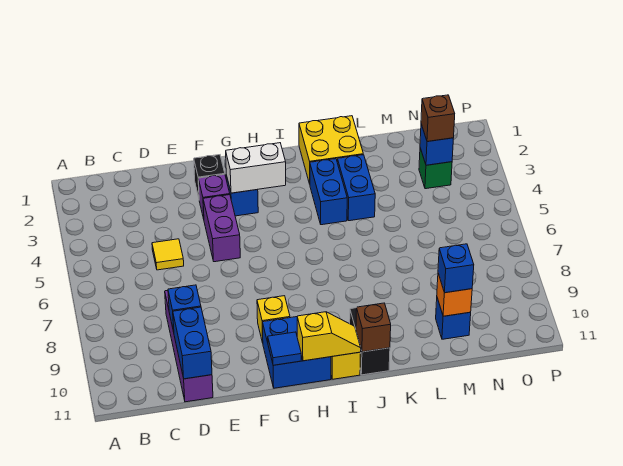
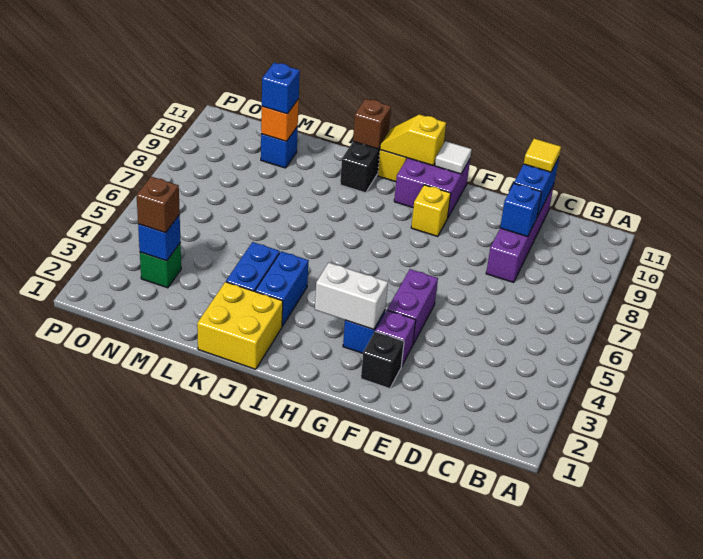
yellow tile D5 level 1 -> yellow tile D11 level 3
blue brick G10:H11 level 1 -> purple brick G10:H11 level 1
blue tile G11 level 2 -> white tile G11 level 2

